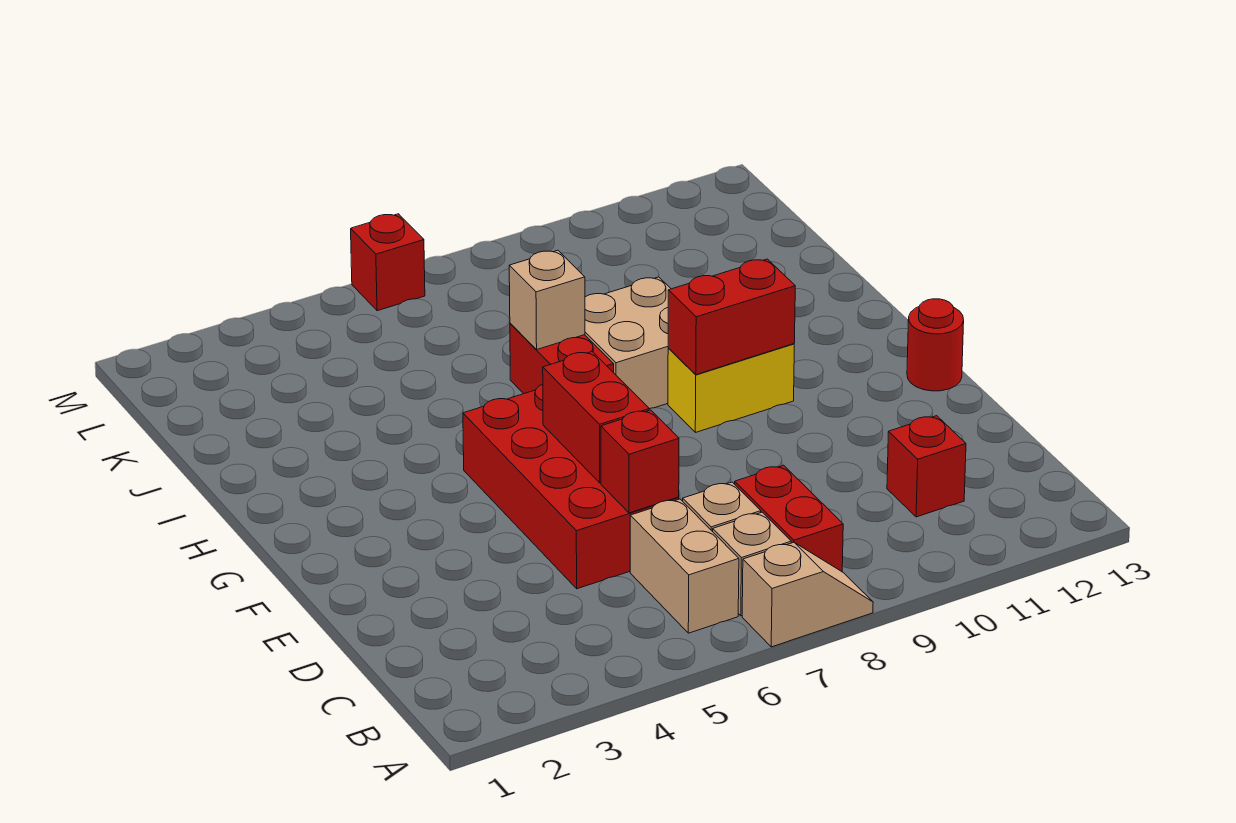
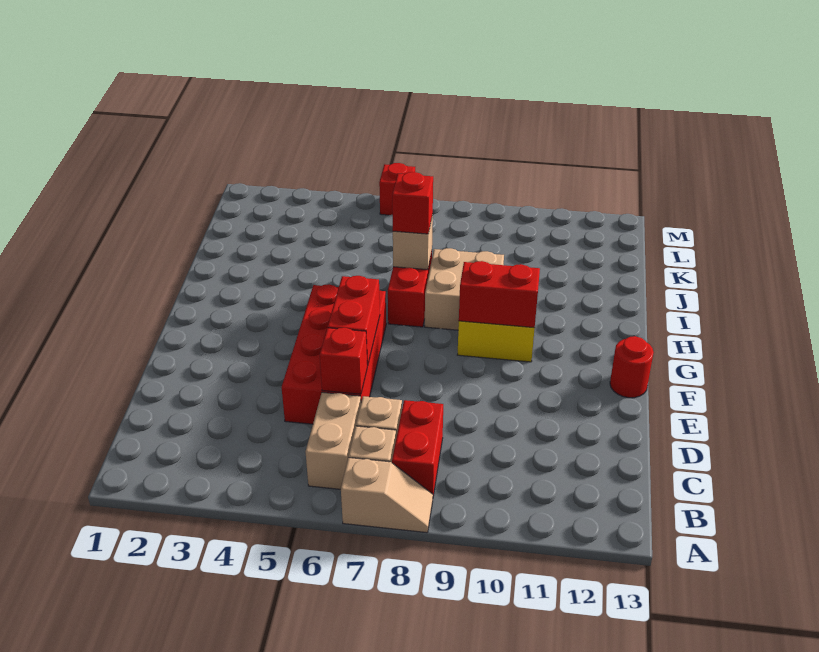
red brick C11 level 1 -> red brick I7 level 3

